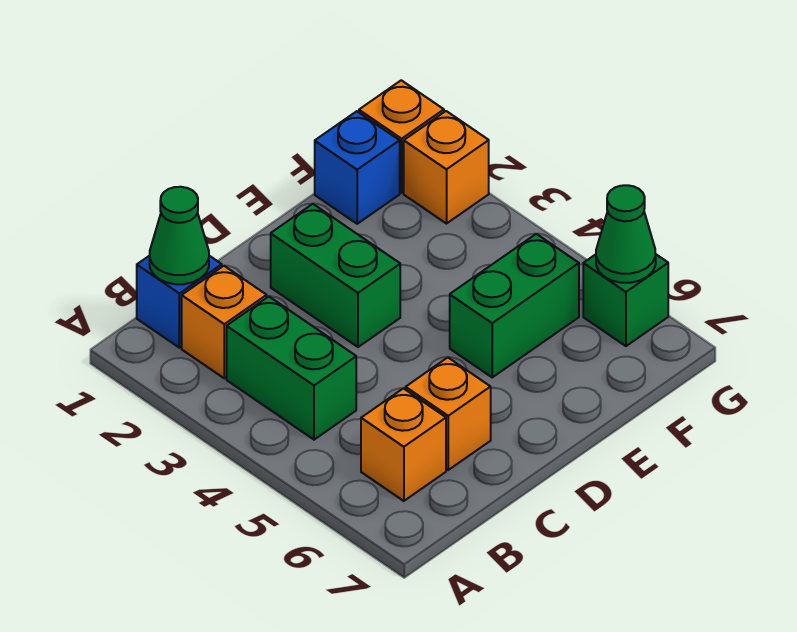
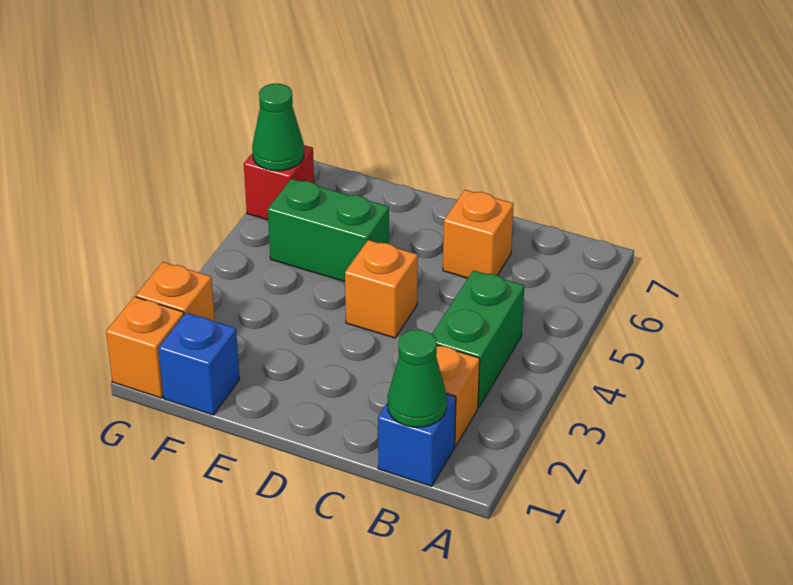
orange brick B6 level 1 -> orange brick D4 level 1
green brick D2:D3 level 1 -> none
green brick G6 level 1 -> red brick G6 level 1

